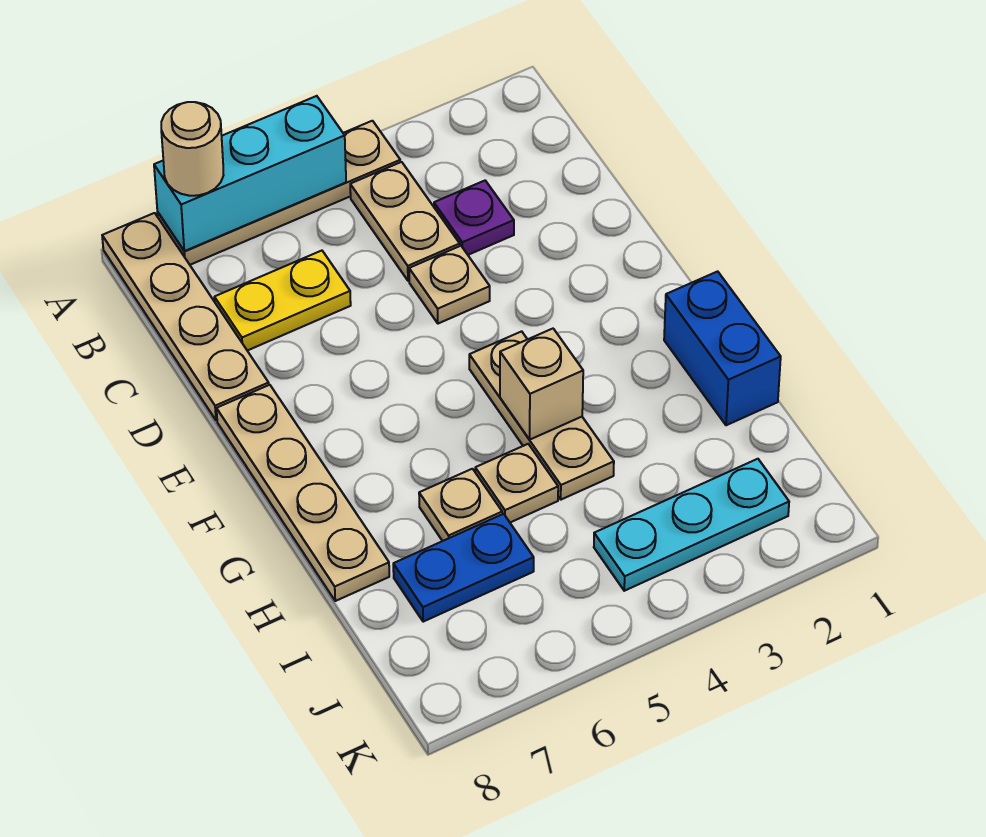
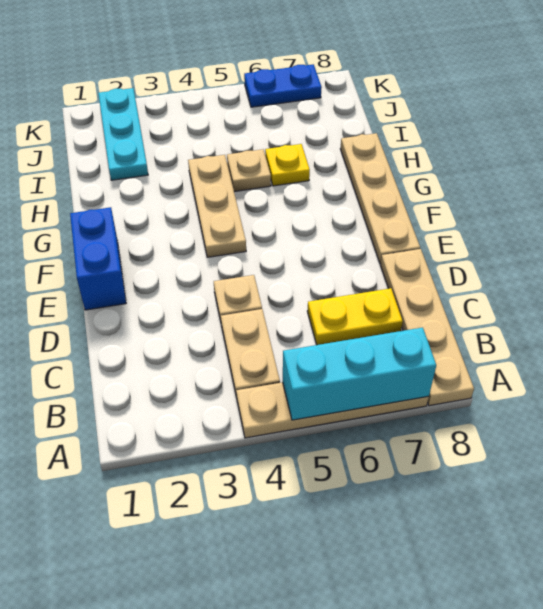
tan round brick A7 level 3 -> none
purple plate C3 level 1 -> none
blue brick G1:H1 level 1 -> blue brick E1:F1 level 1
tan brick G4 level 2 -> none
tan plate H6 level 1 -> yellow plate H6 level 1
blue plate I6:I7 level 1 -> blue plate K6:K7 level 1
cyan plate J2:J4 level 1 -> cyan plate I2:K2 level 1

